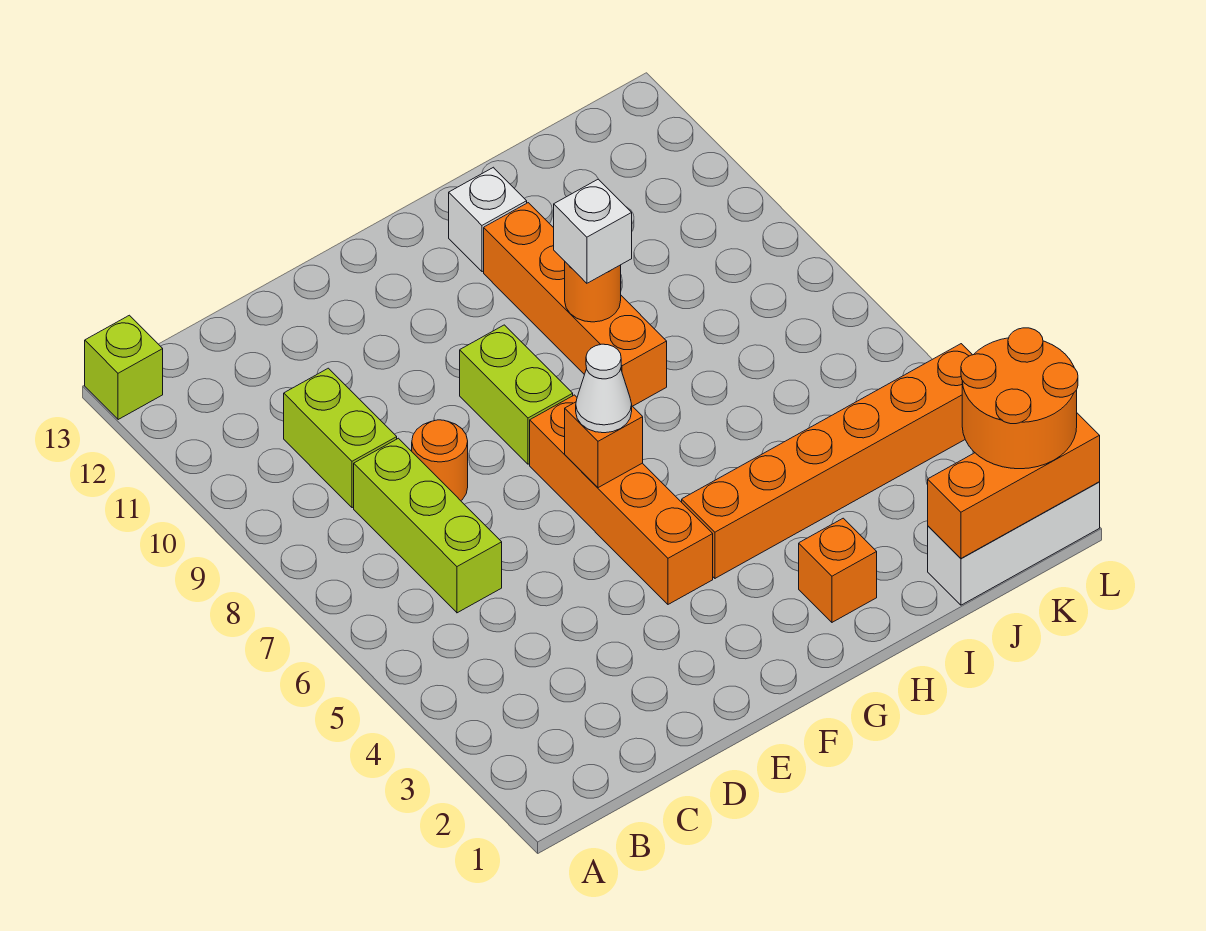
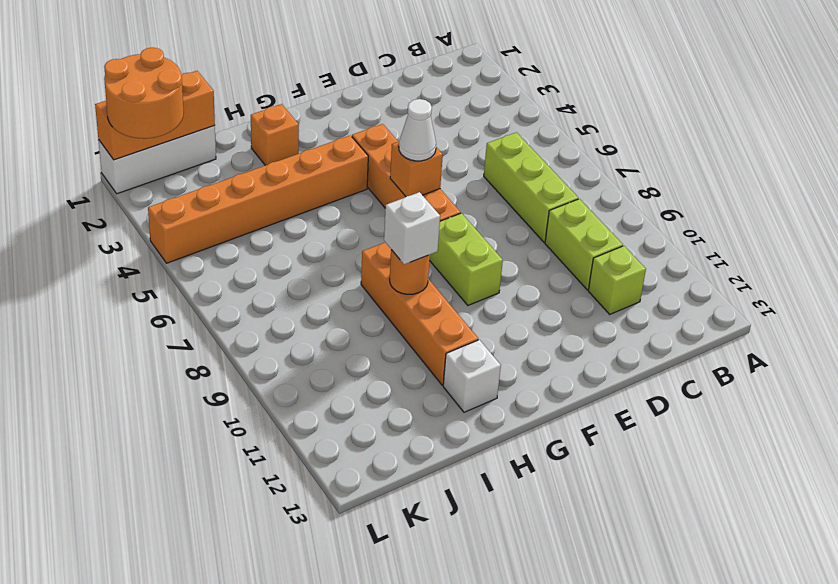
lime brick A13 level 1 -> lime brick C11 level 1
orange round brick D8 level 1 -> none

